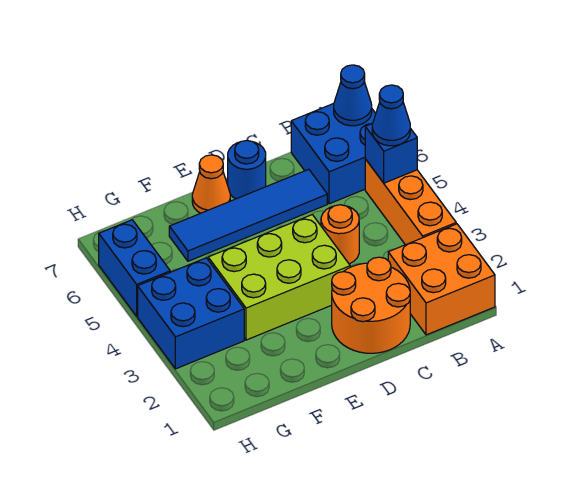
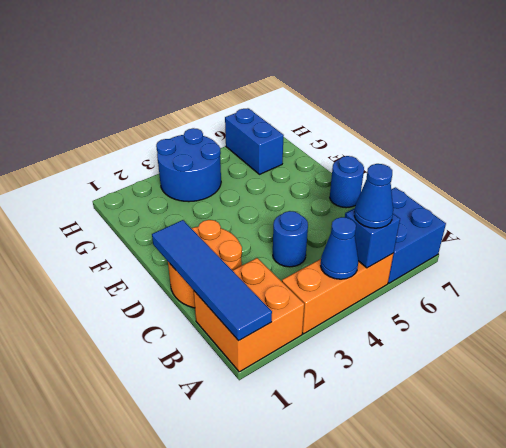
blue cone A7 level 2 -> blue cone A4 level 2
orange round brick C4 level 1 -> blue round brick C4 level 1
blue tile C6:F6 level 1 -> blue tile A1:D1 level 2
lime brick D3:F4 level 1 -> none
orange cone E7 level 1 -> none
blue brick G3:H4 level 1 -> blue round brick G3:H4 level 1
blue brick H5:H6 level 1 -> blue brick G6:H6 level 1

